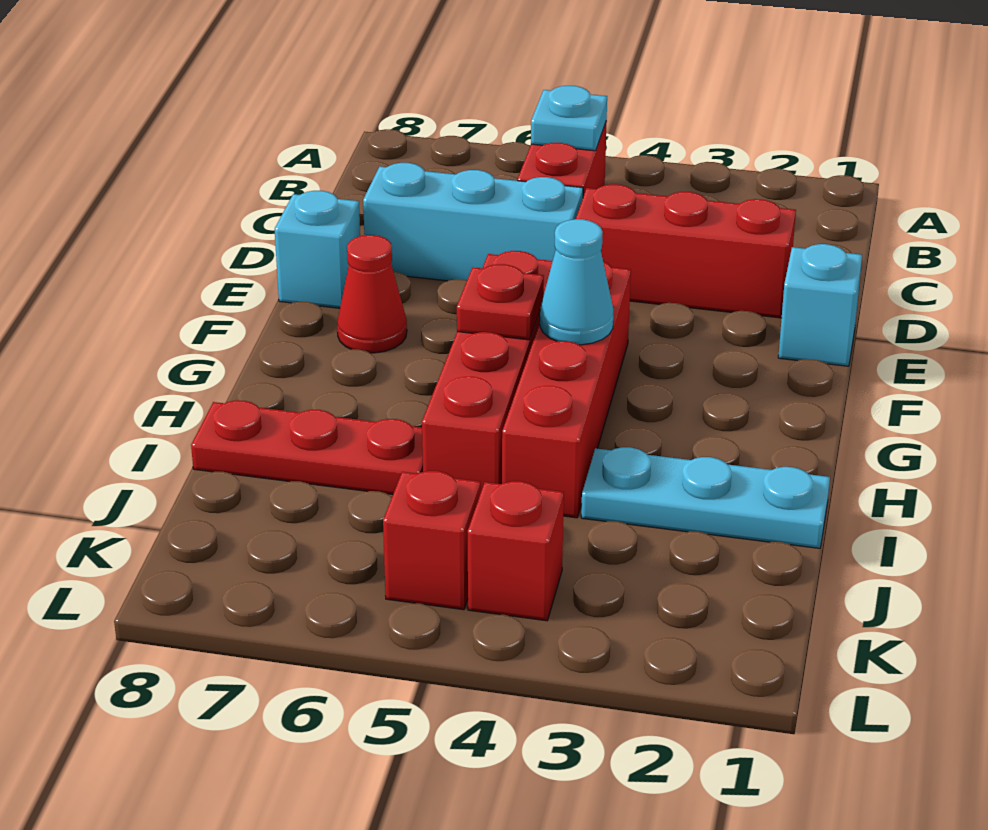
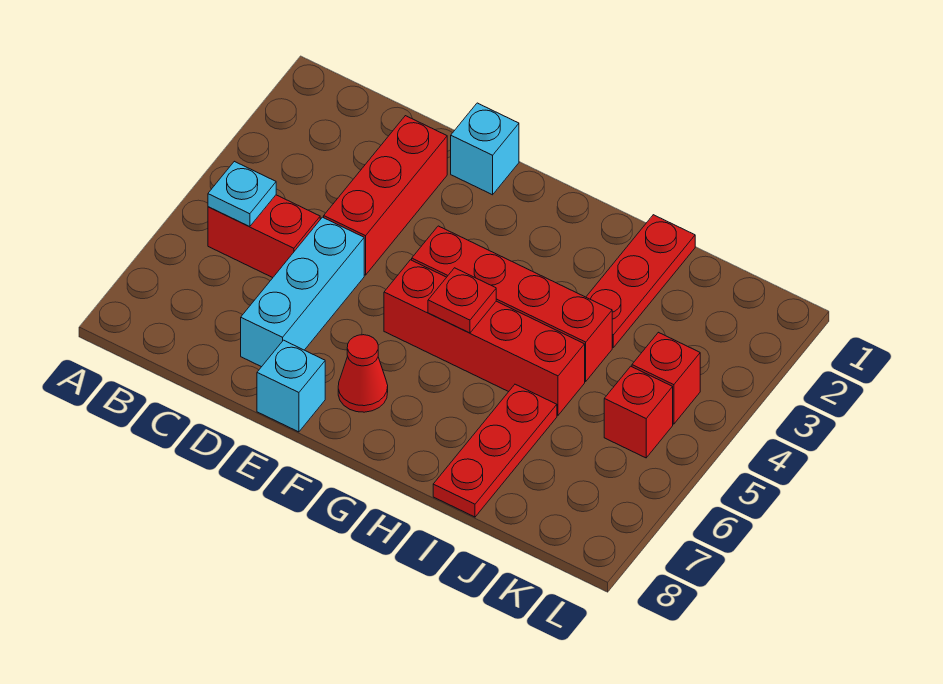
cyan cone G4 level 2 -> none
cyan plate I1:I3 level 1 -> red plate I1:I3 level 1

